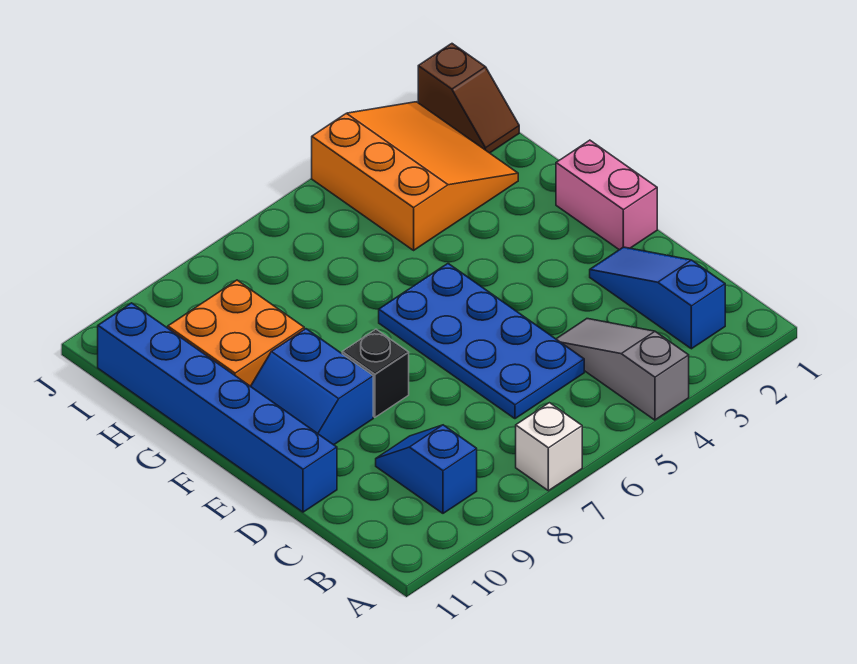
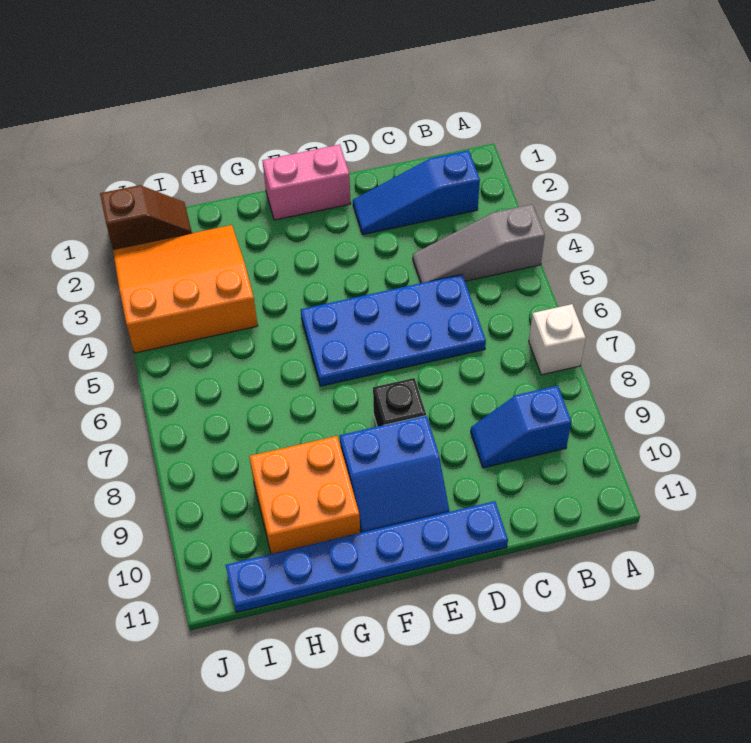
blue brick D11:I11 level 1 -> blue plate D11:I11 level 1

